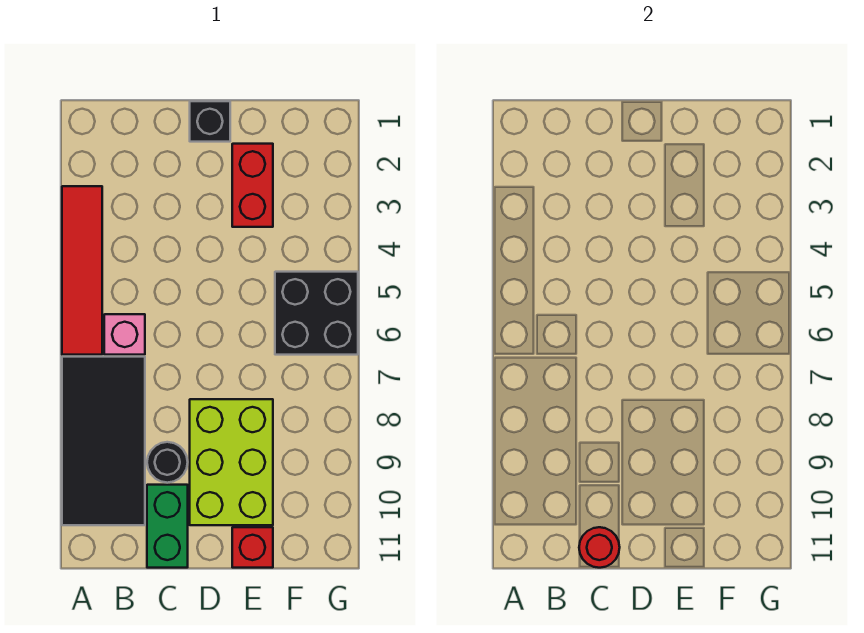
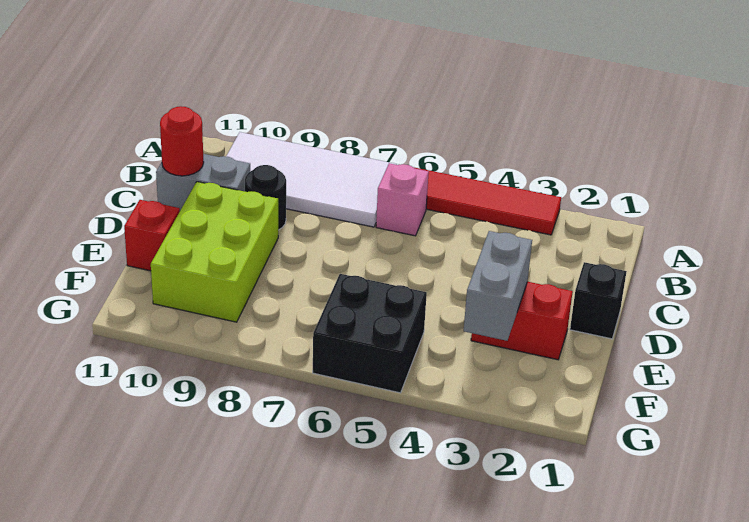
black tile A7:B10 level 1 -> white tile A7:B10 level 1
green brick C10:C11 level 1 -> grey brick C10:C11 level 1
lime brick D8:E10 level 1 -> lime brick D9:F10 level 1
none -> grey brick E3:F3 level 2

